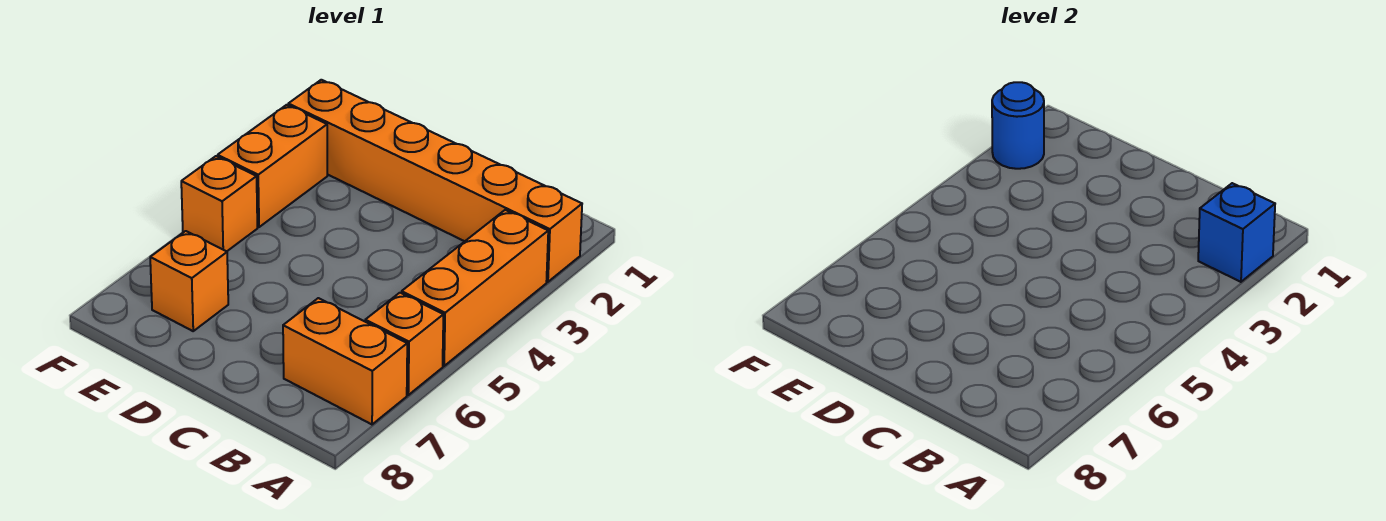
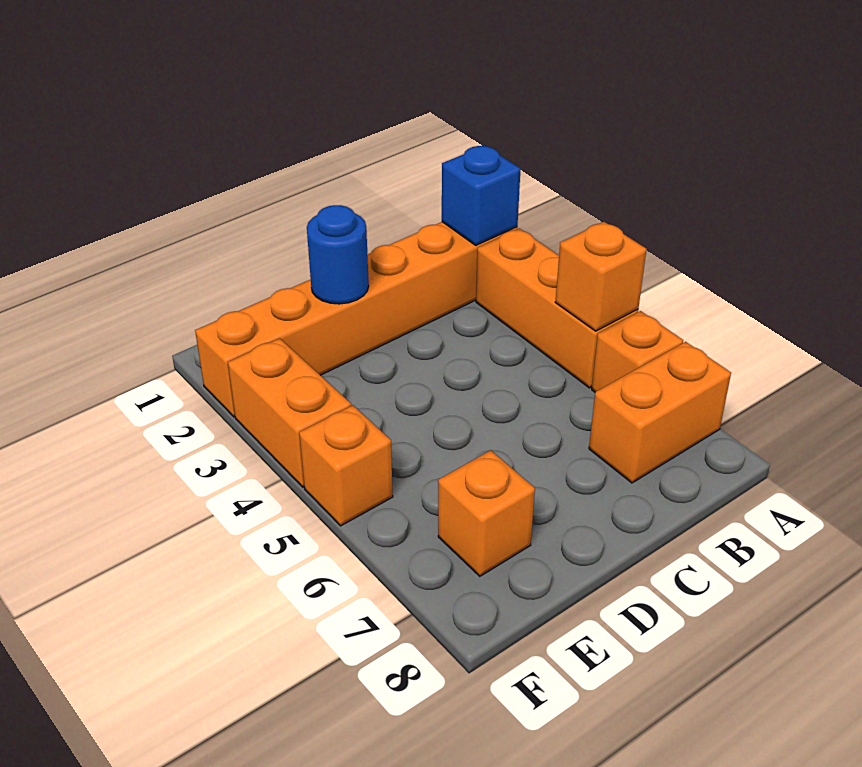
none -> orange brick A5 level 2
blue round brick F2 level 2 -> blue round brick D2 level 2

